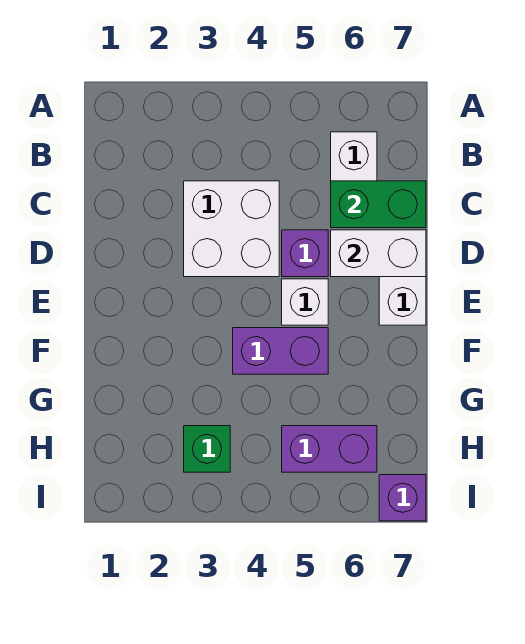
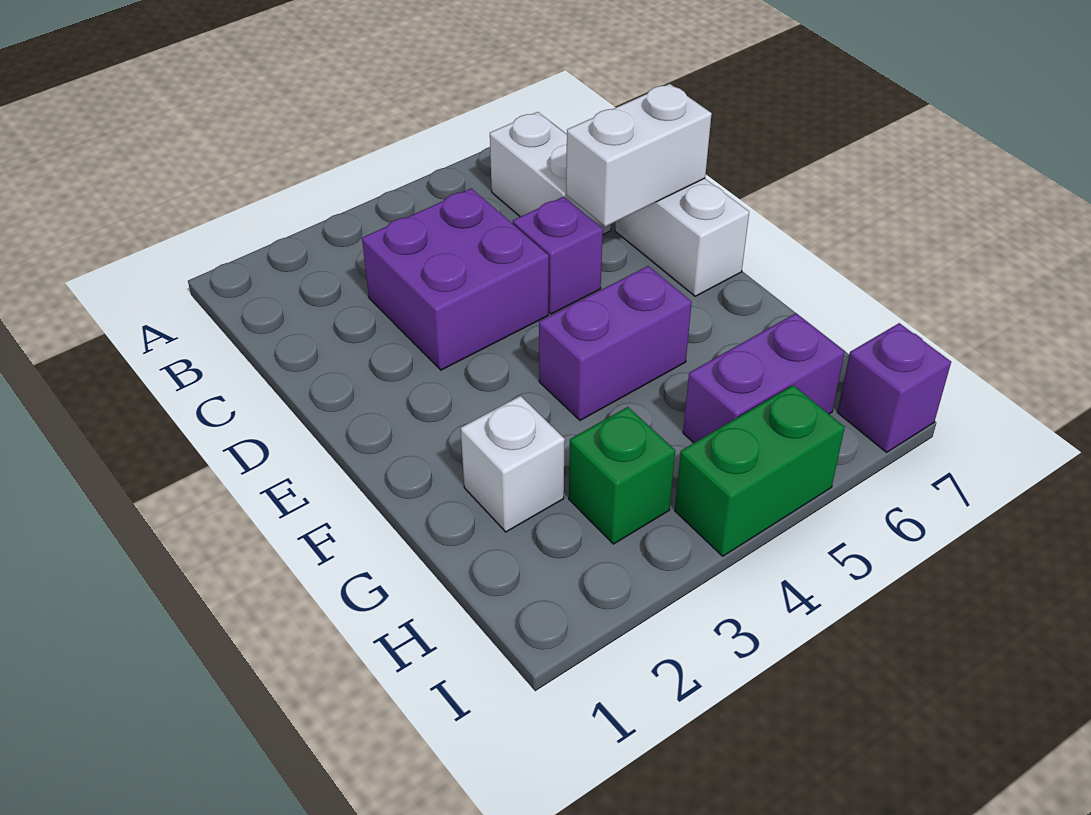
white brick C3:D4 level 1 -> purple brick C3:D4 level 1
green brick C6:C7 level 2 -> green brick I4:I5 level 1
white brick E5 level 1 -> white brick G2 level 1

